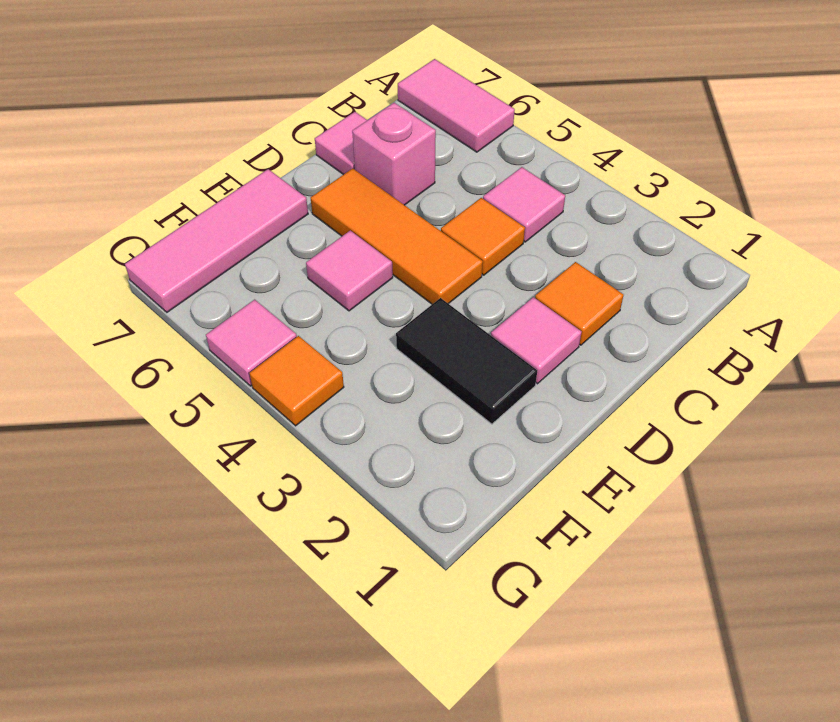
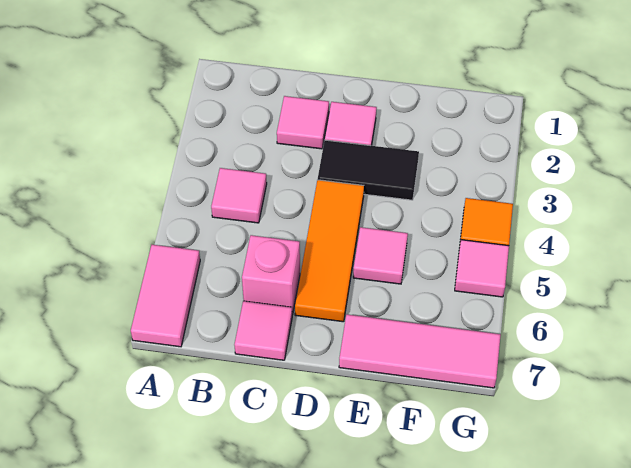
orange tile C2 level 1 -> pink tile C2 level 1
orange tile C4 level 1 -> none
black tile E2:E3 level 1 -> black tile D3:E3 level 1

